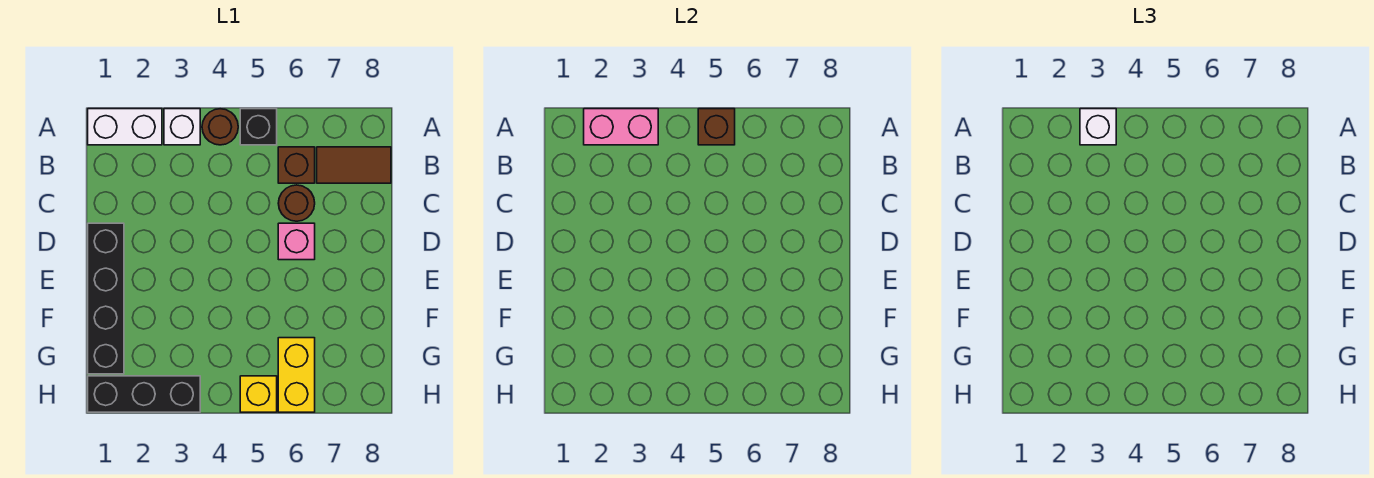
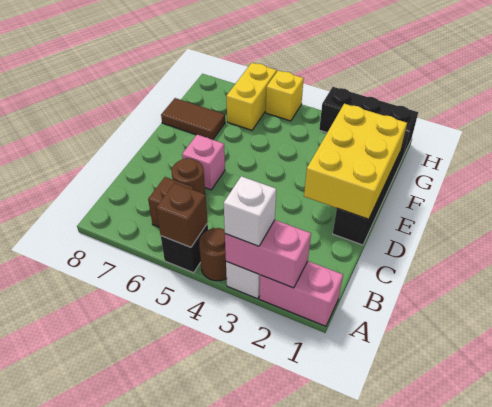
white brick A1:A2 level 1 -> pink brick A1:A2 level 1
brown tile B7:B8 level 1 -> brown tile F7:F8 level 1
none -> yellow brick D1:F2 level 2

